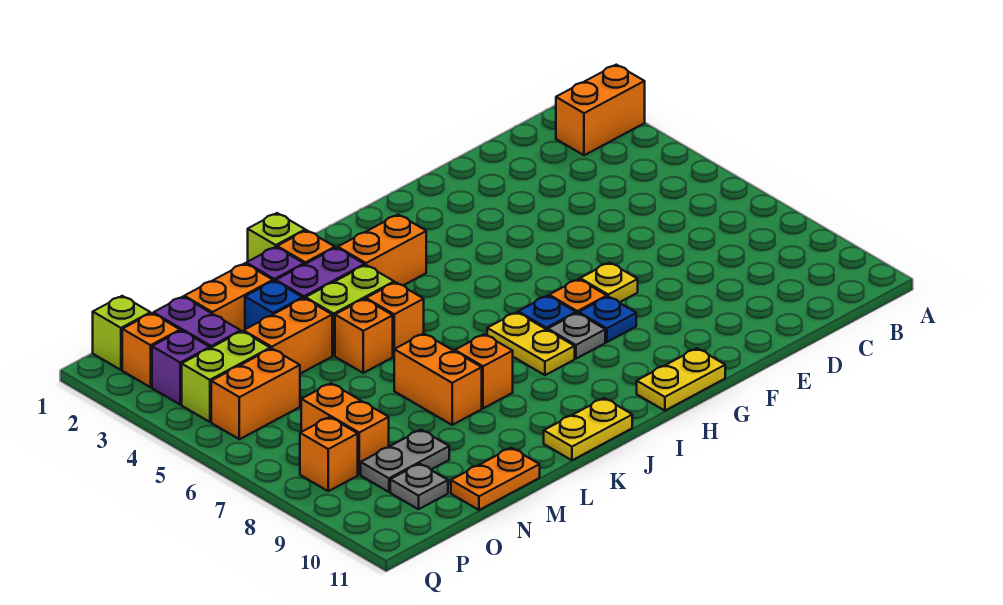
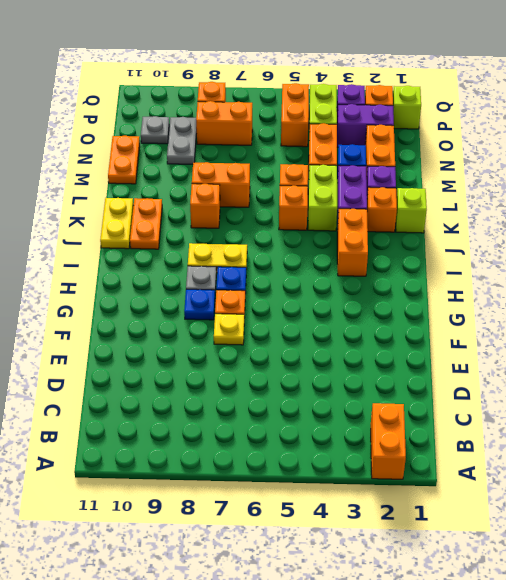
yellow plate G11:H11 level 1 -> none
none -> orange plate J10:K10 level 1

